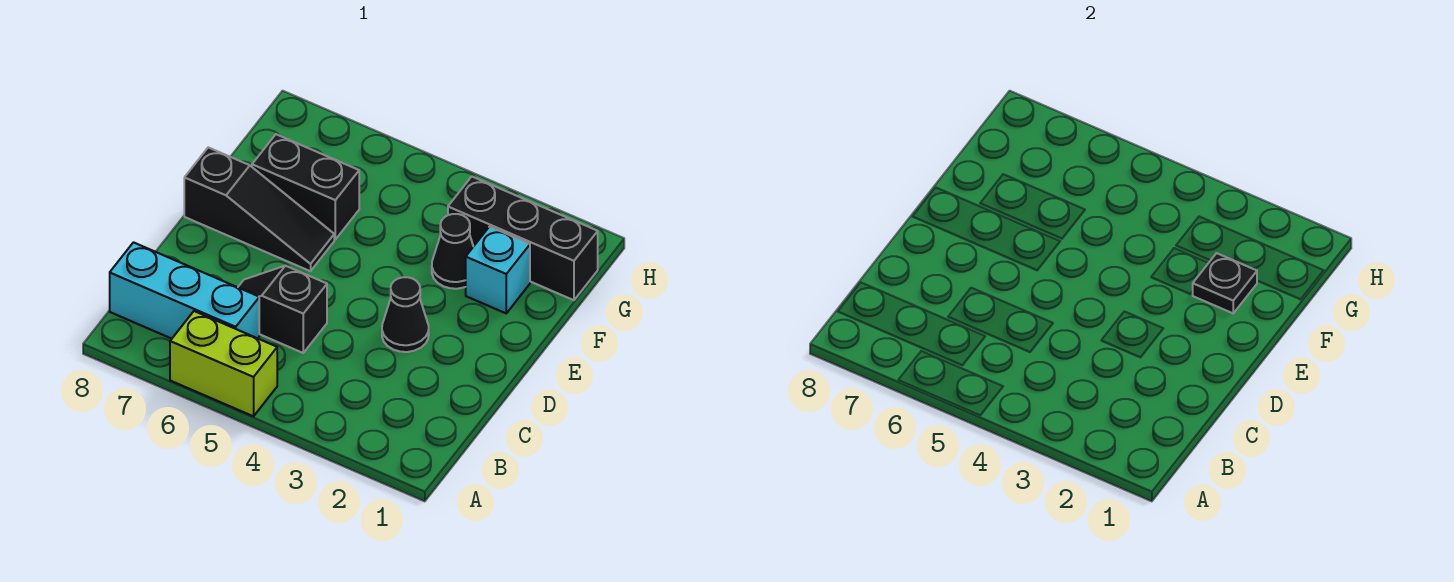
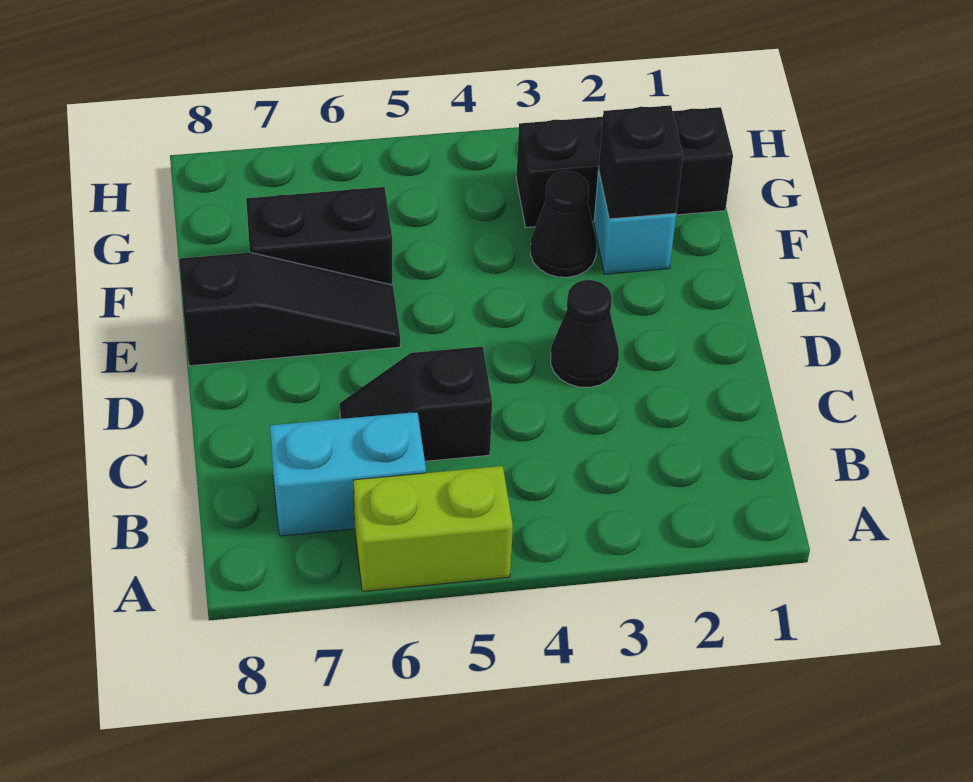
cyan brick B6:B8 level 1 -> cyan brick B6:B7 level 1
black plate F2 level 2 -> black brick F2 level 2

